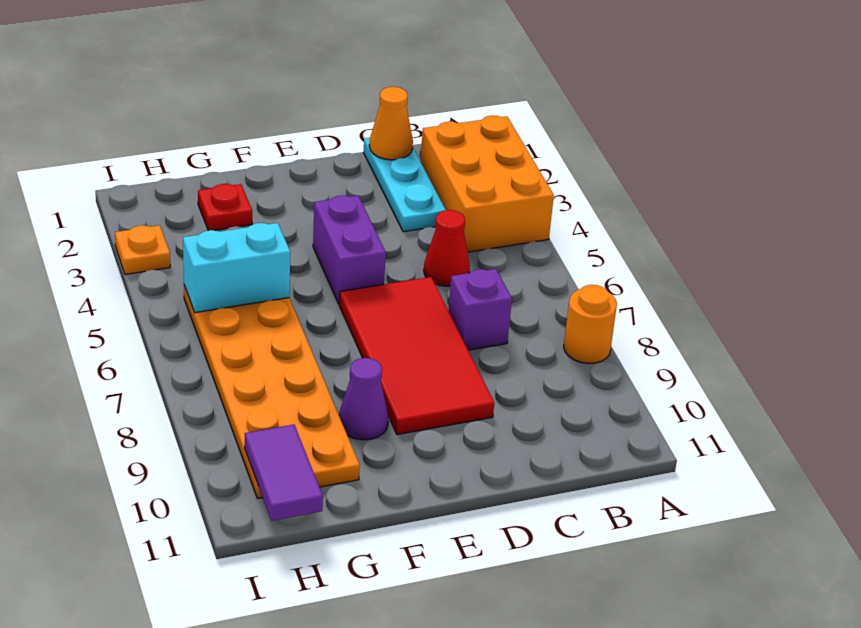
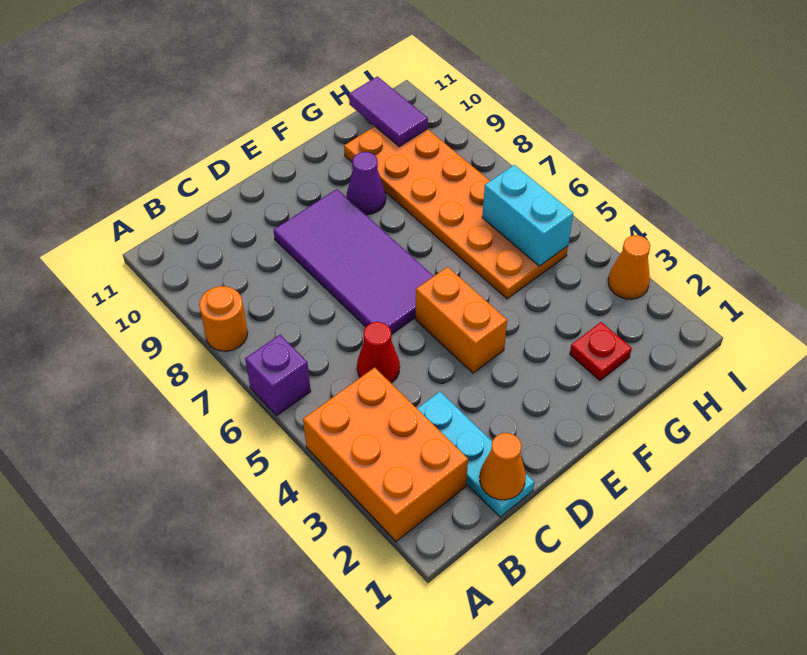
purple brick C7 level 1 -> purple brick A6 level 1
red tile D6:E9 level 1 -> purple tile D6:E9 level 1
purple brick E4:E5 level 1 -> orange brick E4:E5 level 1
cyan brick G5:H5 level 2 -> cyan brick H5:H6 level 2
orange plate I3 level 1 -> orange cone I3 level 1

